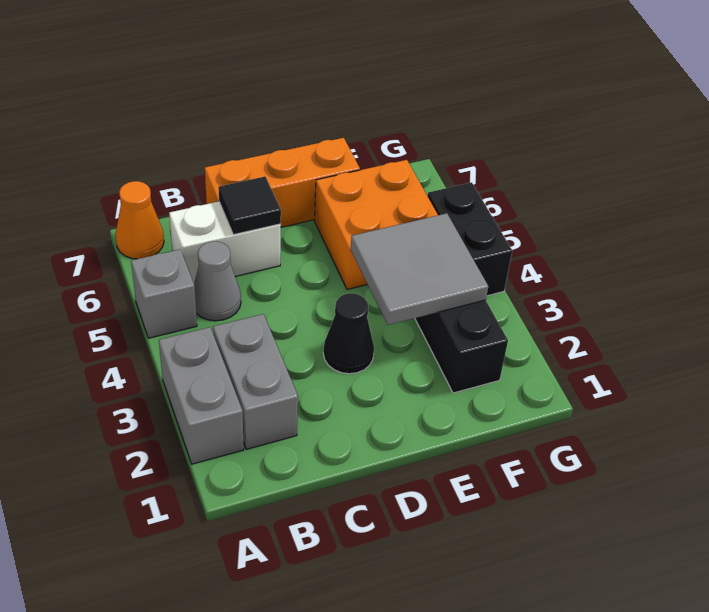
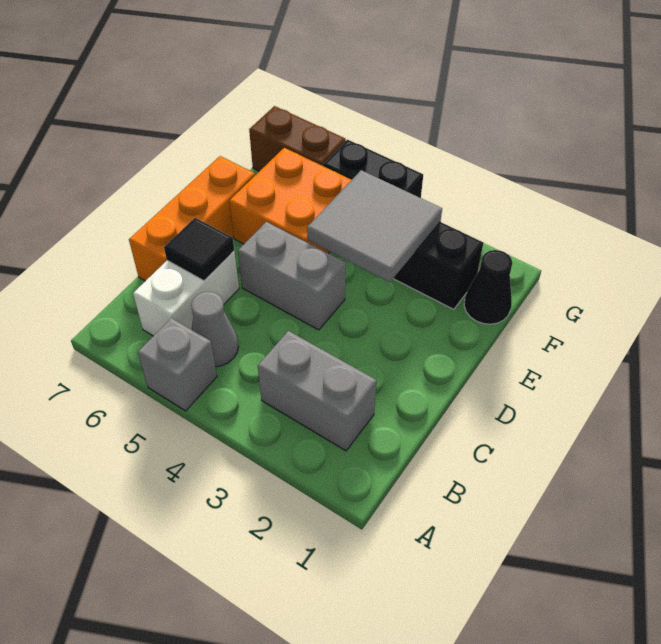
grey brick A2:A3 level 1 -> grey brick D4:D5 level 1
orange cone A7 level 1 -> none
black cone D3 level 1 -> black cone F1 level 1
none -> brown brick G6:G7 level 1

